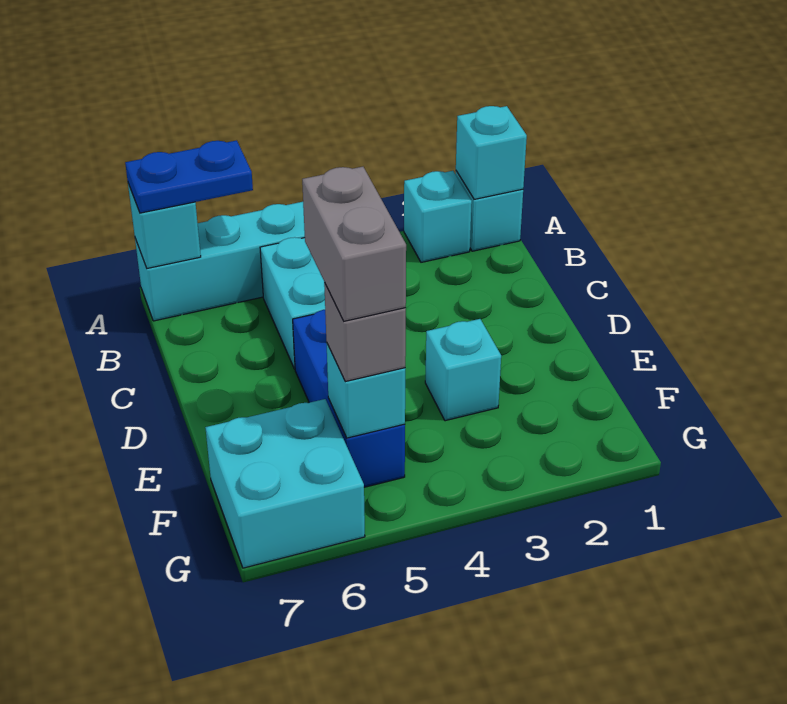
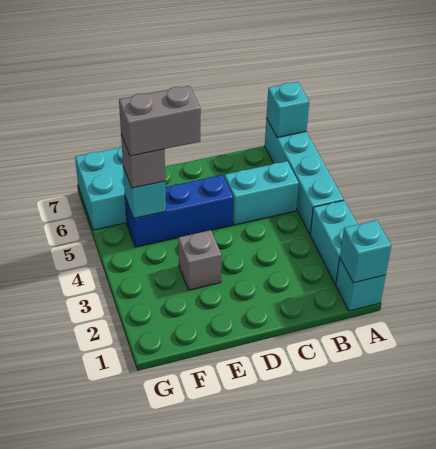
cyan brick A2 level 1 -> cyan brick A2:A3 level 1
blue plate A6:A7 level 3 -> none
cyan brick E3 level 1 -> grey brick E3 level 1

